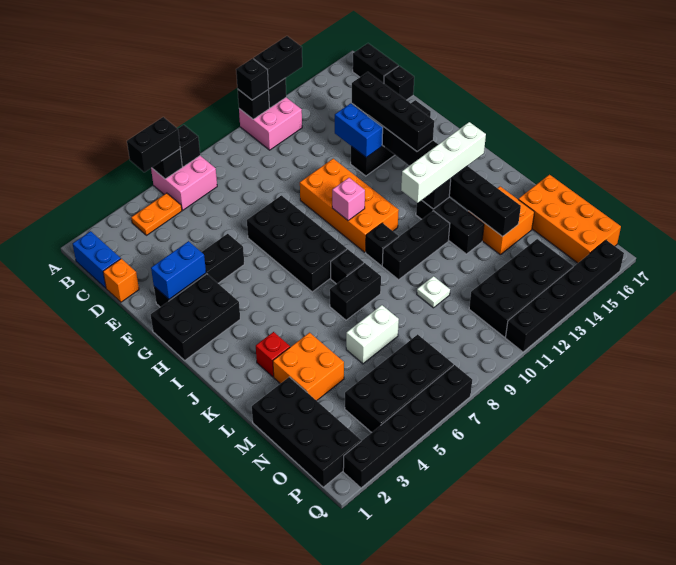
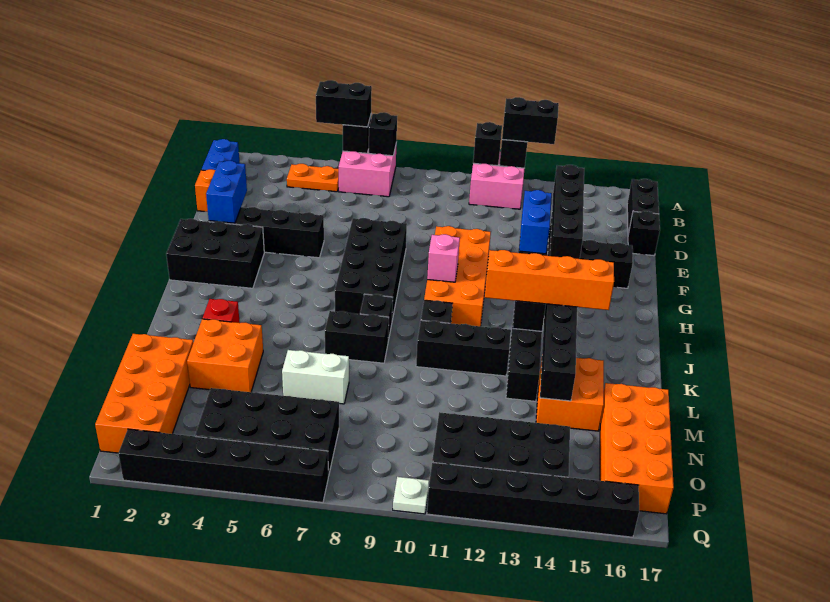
black brick A11 level 3 -> none
blue brick F2:F3 level 2 -> blue brick E2:F2 level 2
white brick J12:J15 level 3 -> orange brick J12:J15 level 3
black brick M1:P2 level 1 -> orange brick M1:P2 level 1
white plate M10 level 1 -> white plate Q10 level 1

